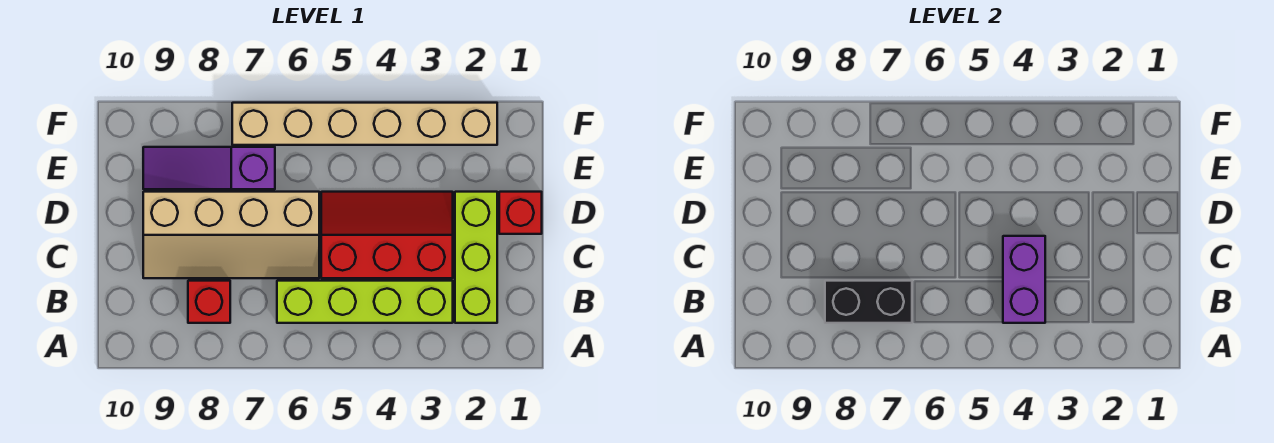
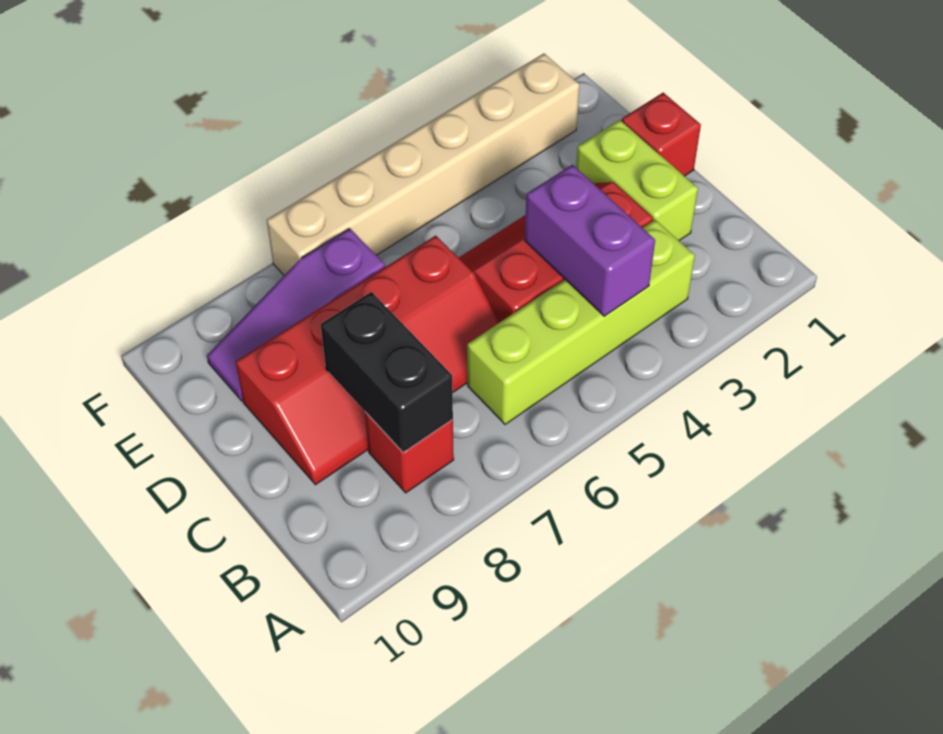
lime brick B2:D2 level 1 -> lime brick C2:D2 level 1
black brick B7:B8 level 2 -> black brick B8:C8 level 2
tan slope C6:D9 level 1 top D -> red slope C6:D9 level 1 top D

